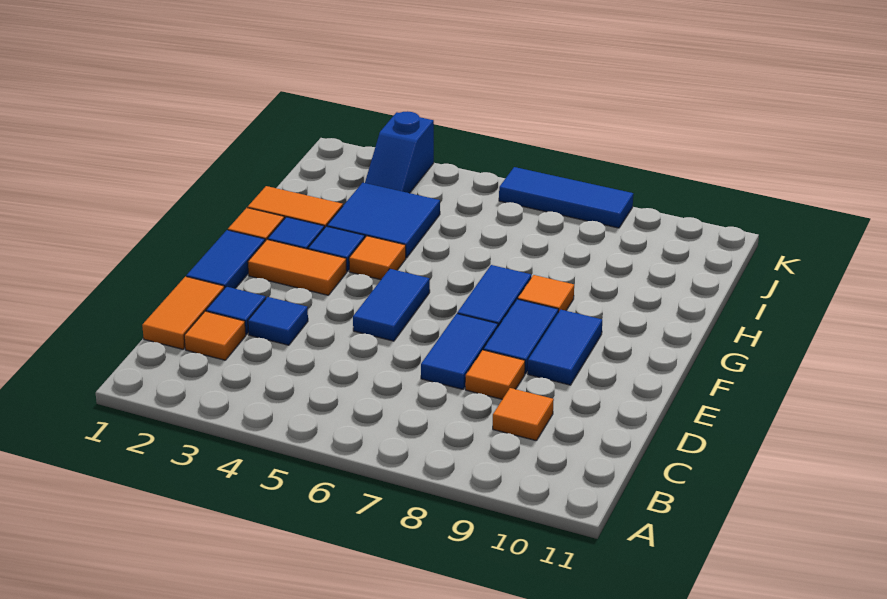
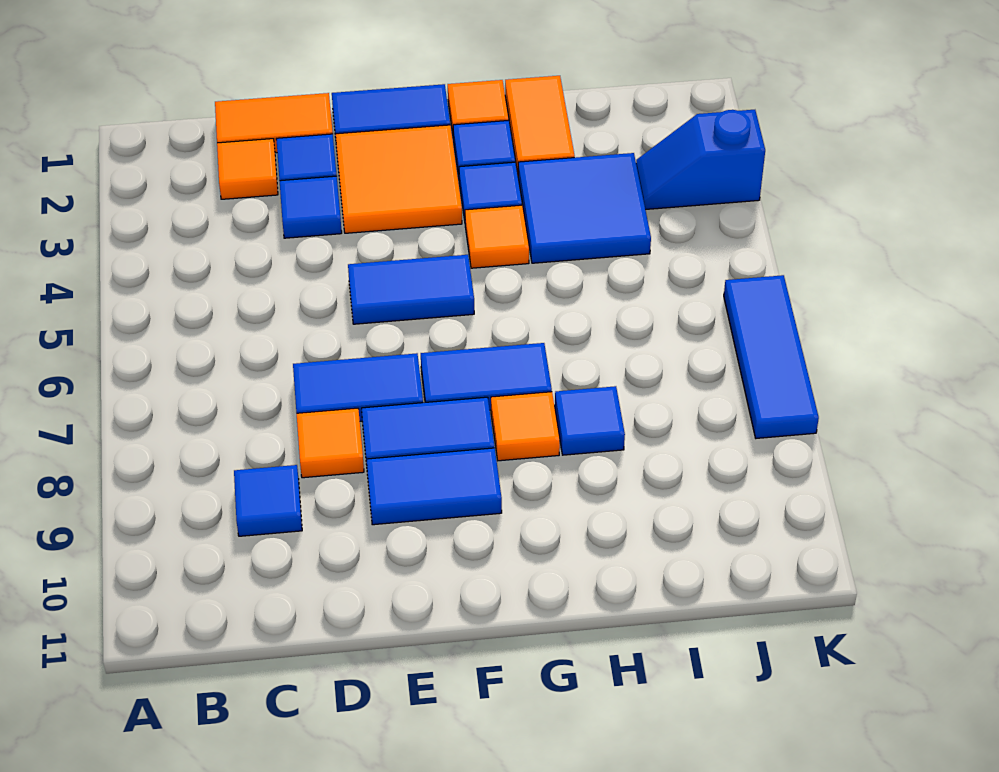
orange tile C9 level 1 -> blue tile C9 level 1
orange tile F2:F3 level 1 -> orange tile E2:F3 level 1
none -> blue tile H8 level 1

